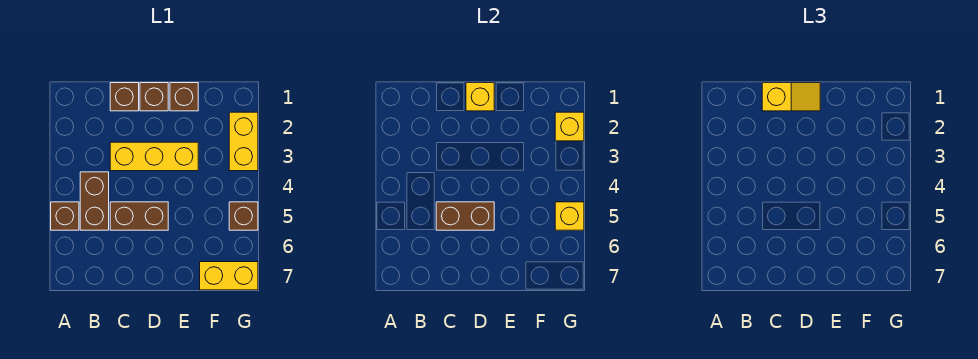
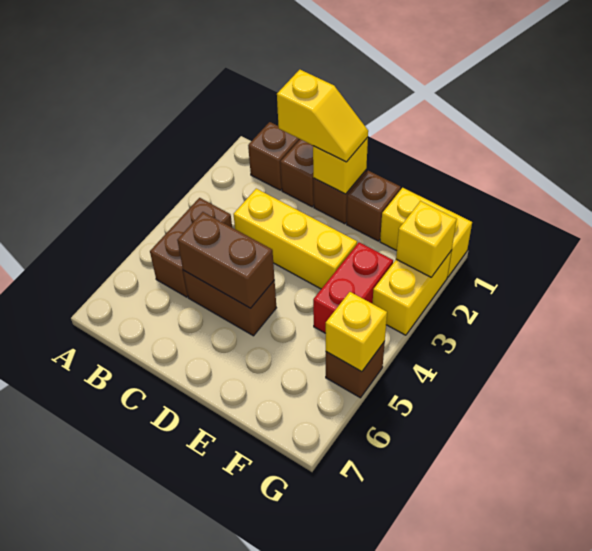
brown brick A5 level 1 -> brown brick B1 level 1
none -> red brick F3:F4 level 1
yellow brick F7:G7 level 1 -> yellow brick F1:G1 level 1

